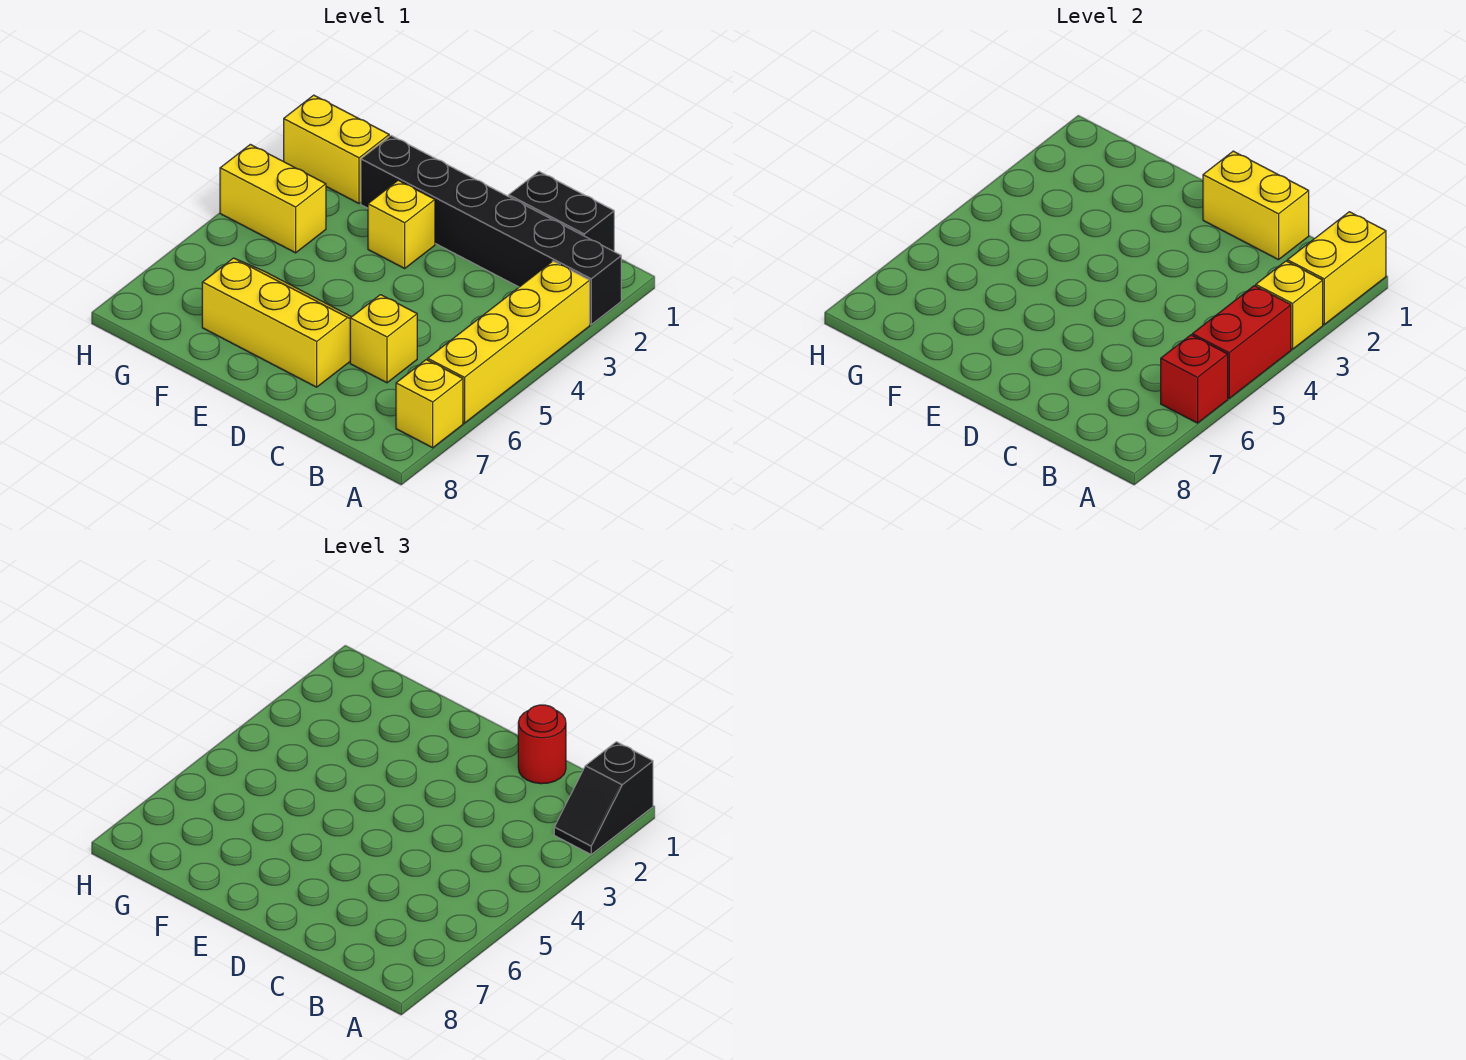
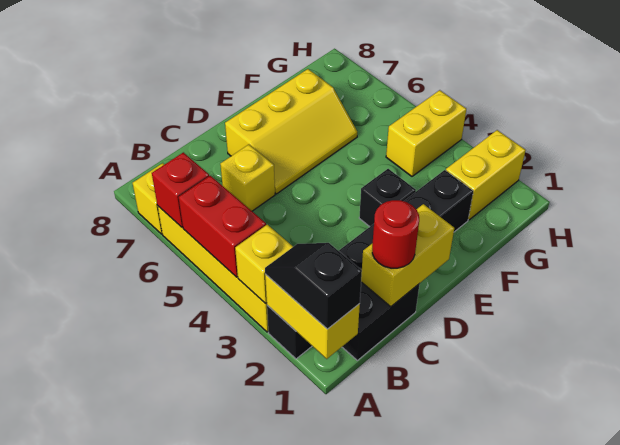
yellow brick E3 level 1 -> black brick E3 level 1

